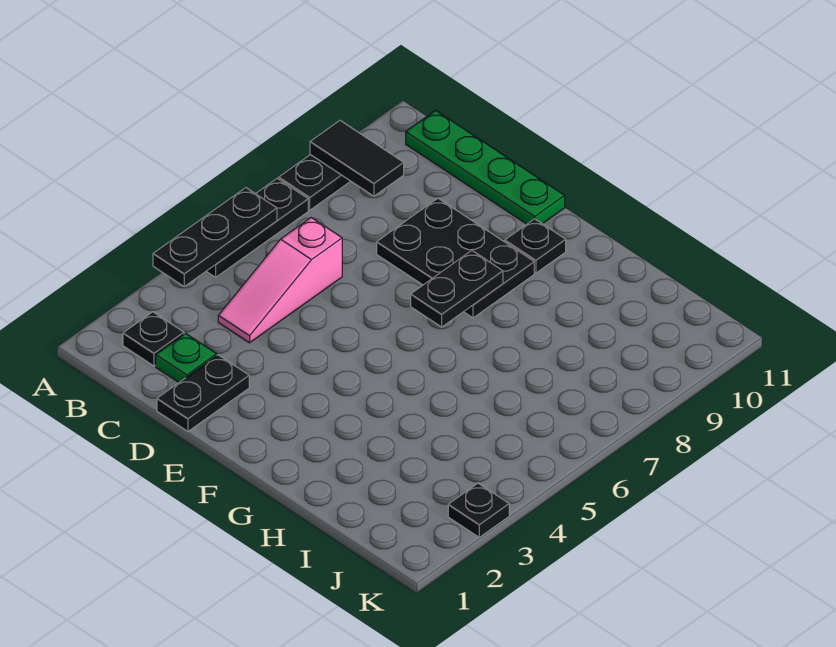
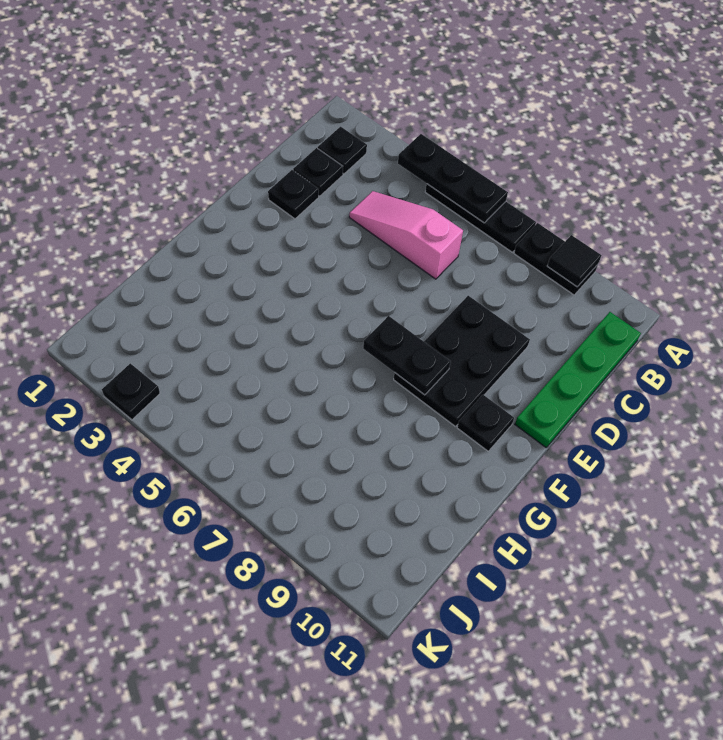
black tile A9:B9 level 2 -> black tile A9 level 2
green plate C2 level 1 -> black plate C2 level 1
black plate D1:D2 level 1 -> black plate D2 level 1

